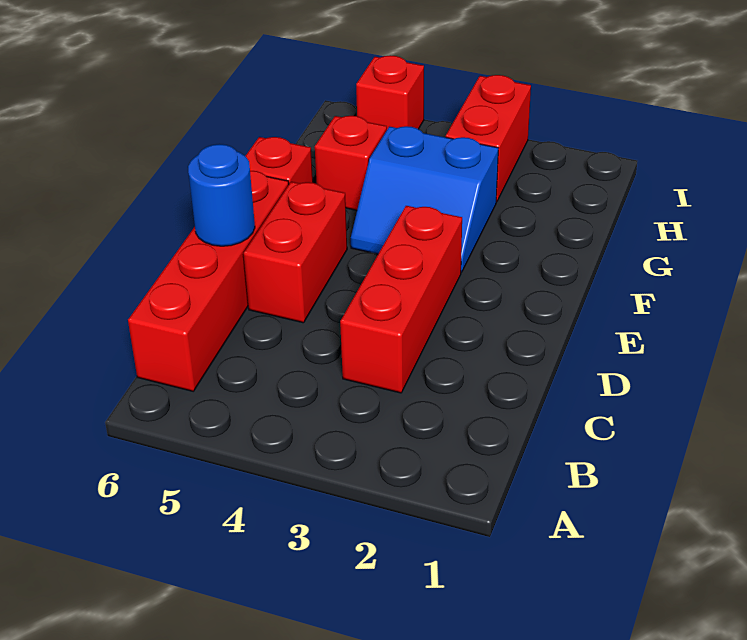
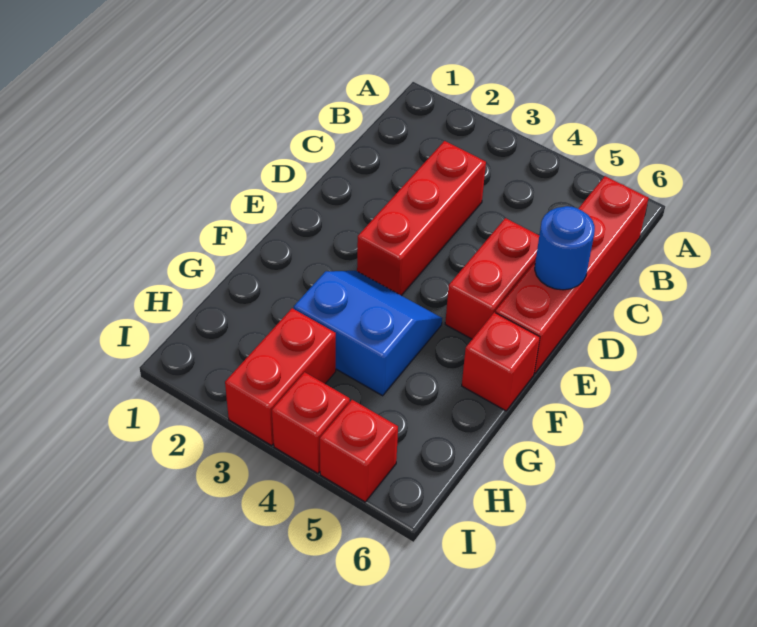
red brick G5 level 1 -> red brick I4 level 1

